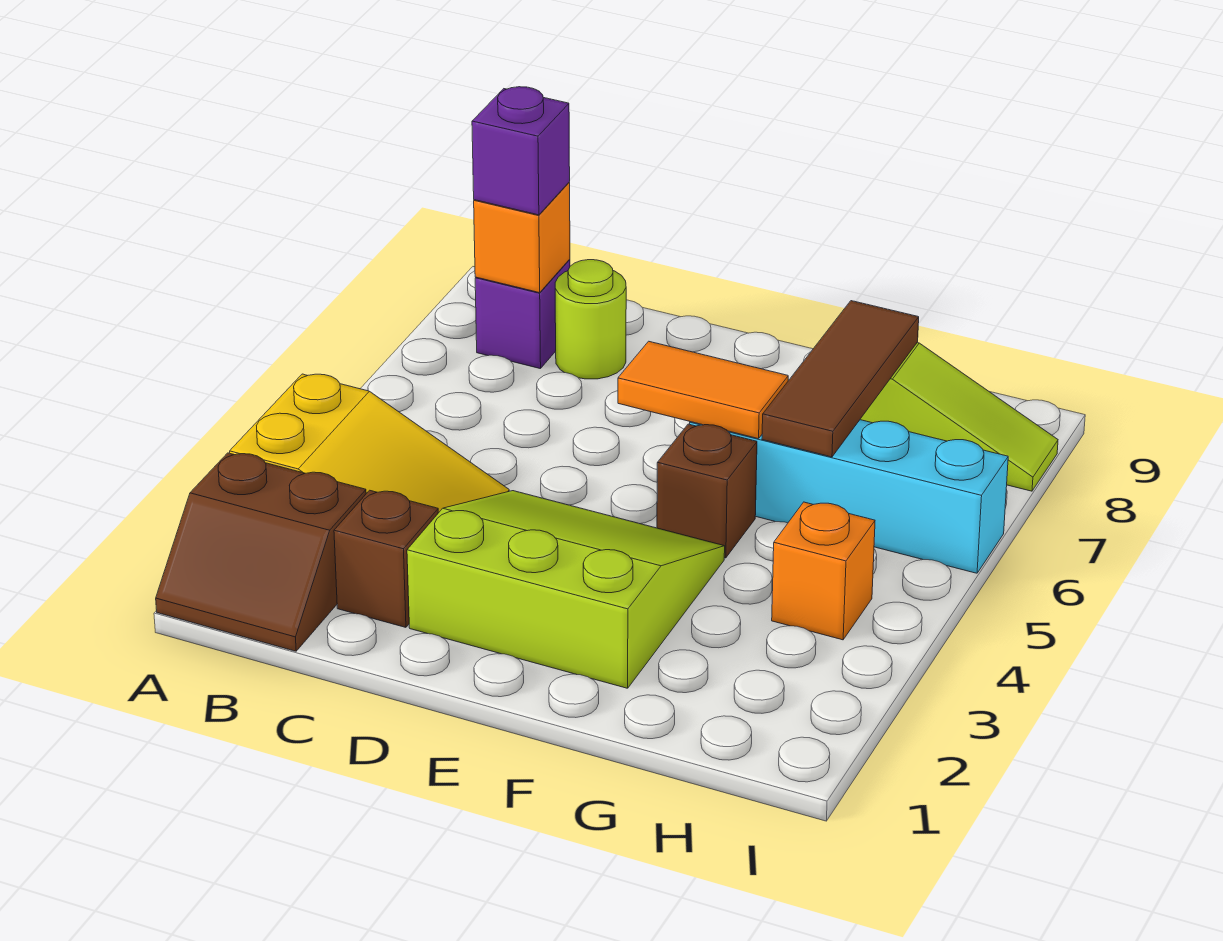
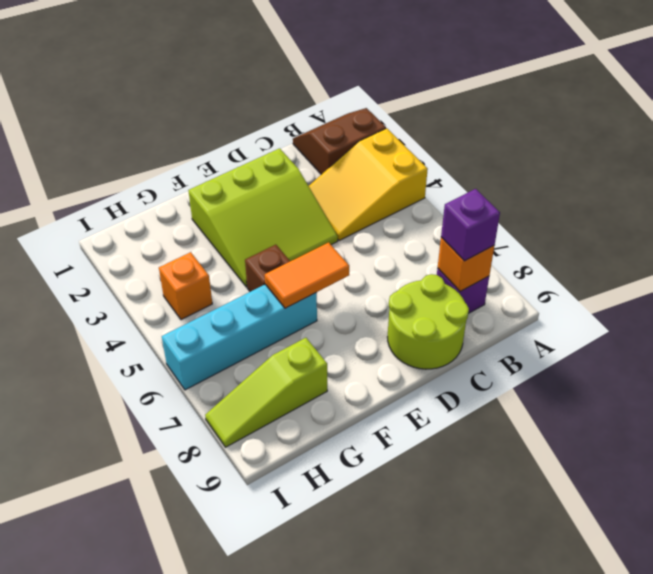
brown brick C2 level 1 -> none
lime round brick C8 level 1 -> lime round brick C8:D9 level 1
brown tile G6:G8 level 2 -> none

